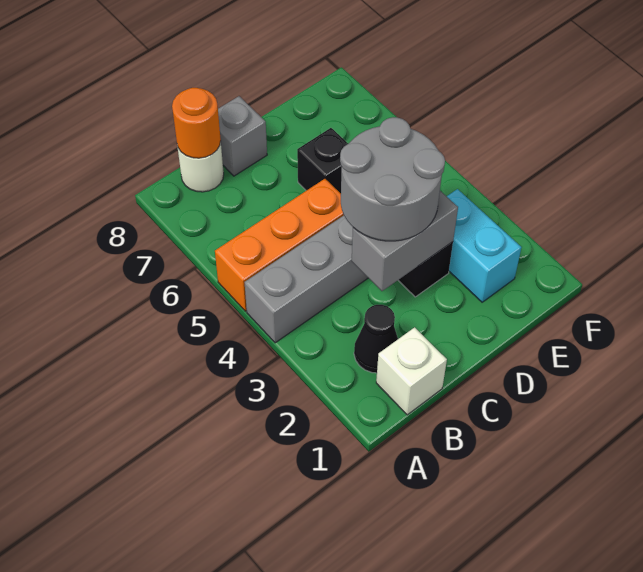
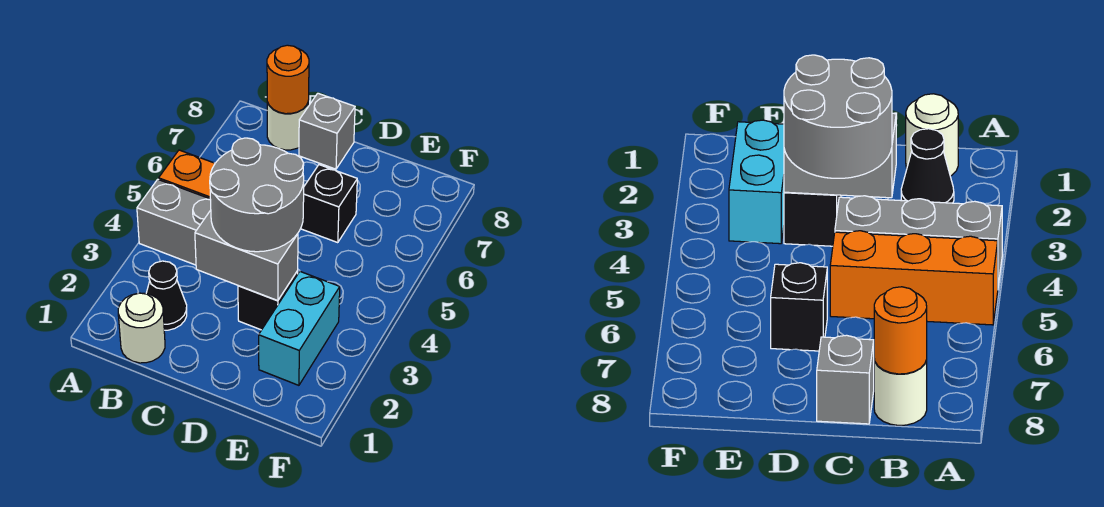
white brick B1 level 1 -> white round brick B1 level 1

